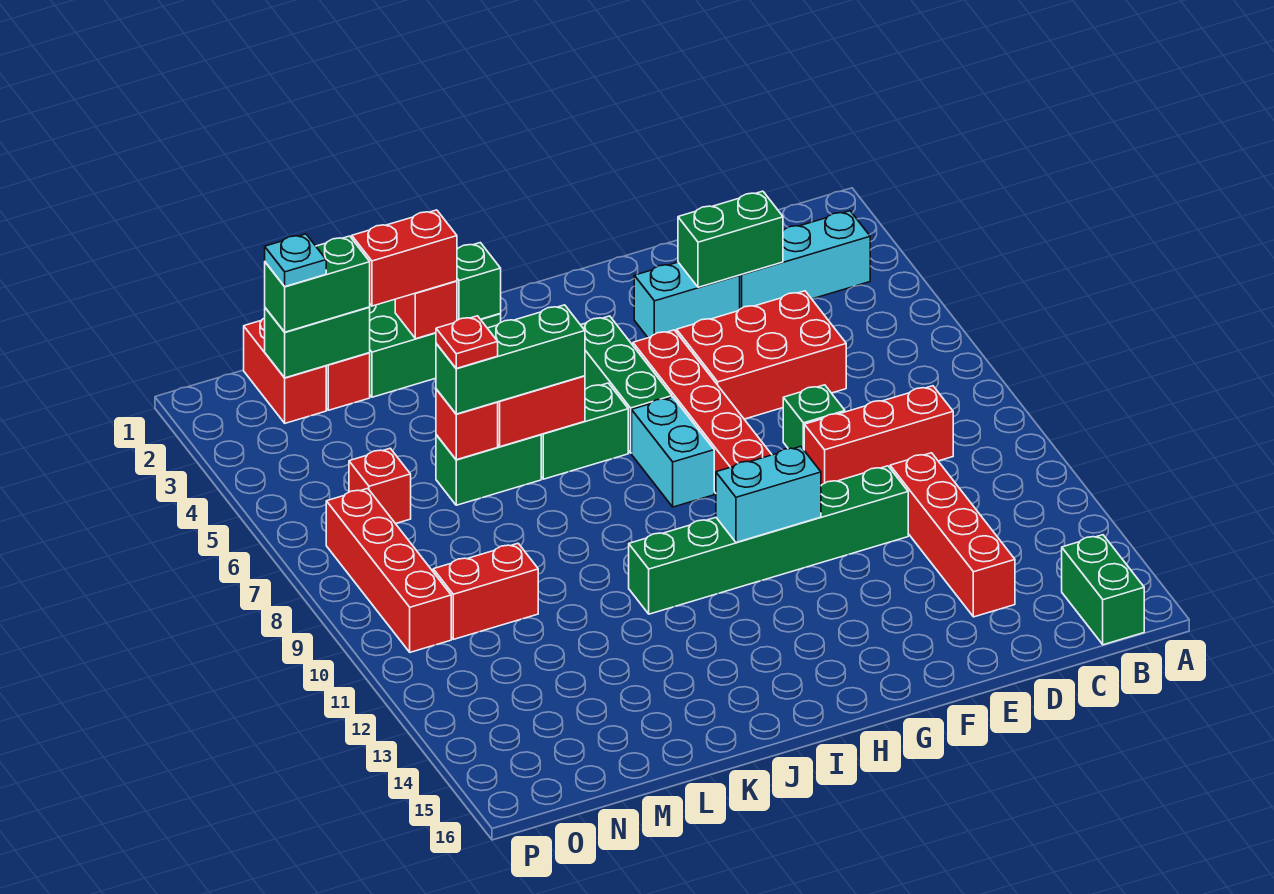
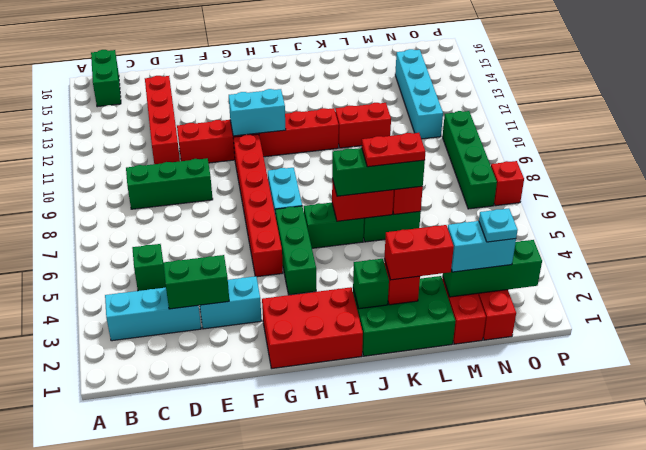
red brick C9:E9 level 1 -> green brick C9:E9 level 1
red brick D5:F6 level 1 -> red brick G1:I2 level 1
green brick E8 level 1 -> green brick C5 level 1
green brick E11:J11 level 1 -> red brick E11:J11 level 1
red plate L6 level 4 -> red plate K6:L6 level 4
green brick M2:N2 level 2 -> green brick M2:O2 level 2
green brick M2:N2 level 3 -> cyan brick M2:N2 level 3
red brick M10:N10 level 1 -> red brick K11:L11 level 1
red brick N6 level 1 -> red brick P7 level 1
none -> cyan brick N11:N14 level 1
red brick O7:O10 level 1 -> green brick O7:O10 level 1

